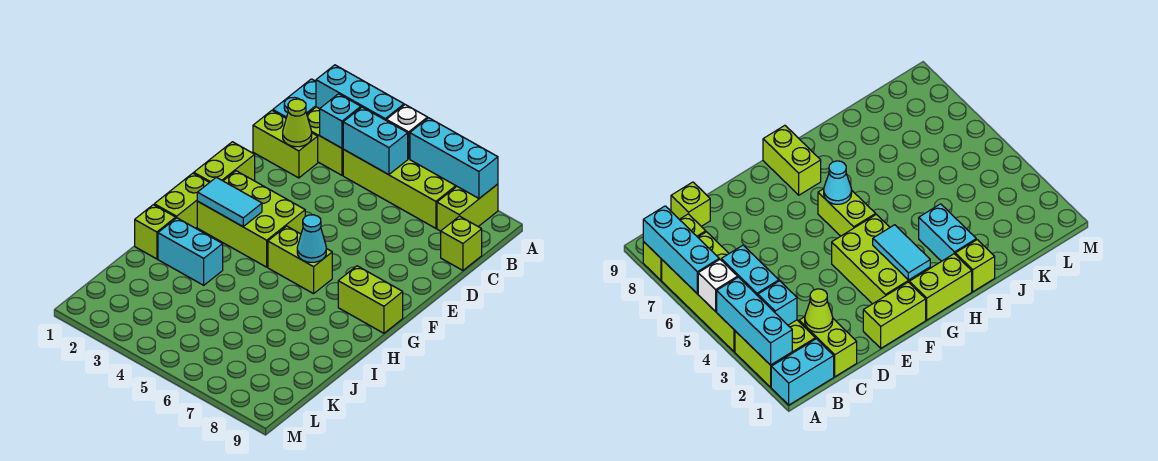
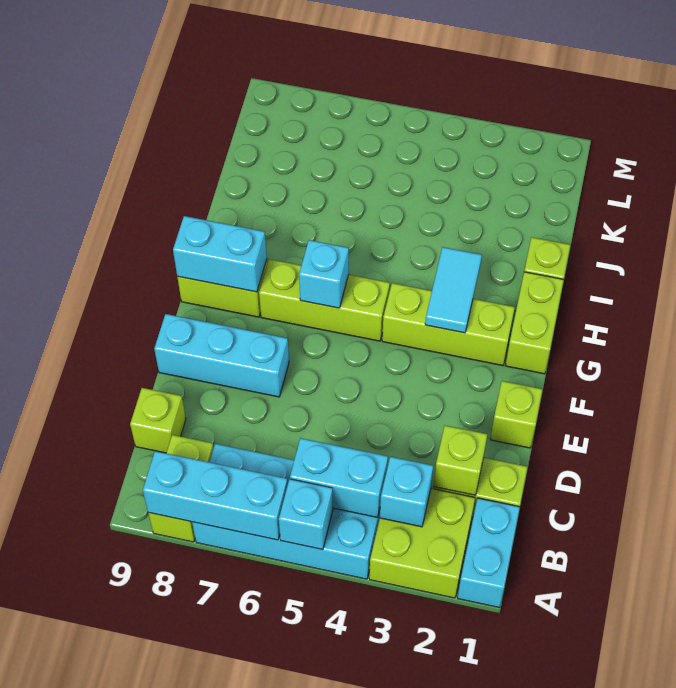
cyan brick A2:A4 level 2 -> cyan brick E7:E9 level 1
lime brick A4:B7 level 1 -> cyan brick A4:B7 level 1
white brick A5 level 2 -> cyan brick A5 level 2
lime cone C2 level 2 -> lime brick C2 level 2
lime brick E1:F1 level 1 -> lime brick E1 level 1
lime brick F2:G4 level 1 -> lime brick G2:G4 level 1
cyan tile G2:G3 level 2 -> cyan tile G3:H3 level 2
lime brick G5:G6 level 1 -> lime brick G5:G7 level 1
cyan cone G6 level 2 -> cyan brick G6 level 2
cyan brick I2:I3 level 1 -> cyan brick G8:G9 level 2

